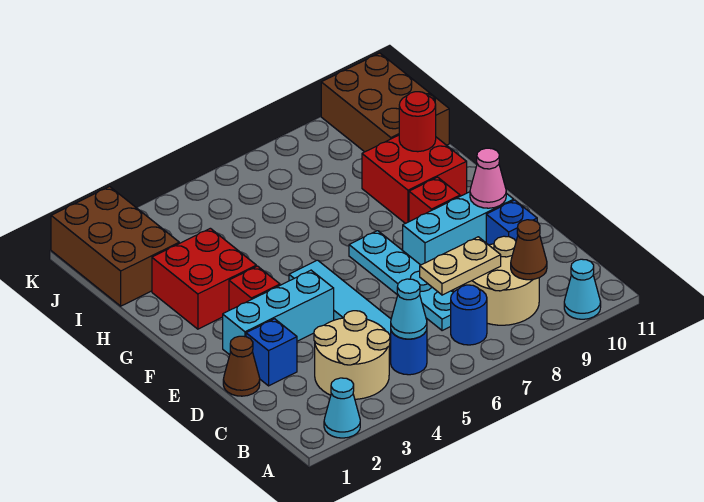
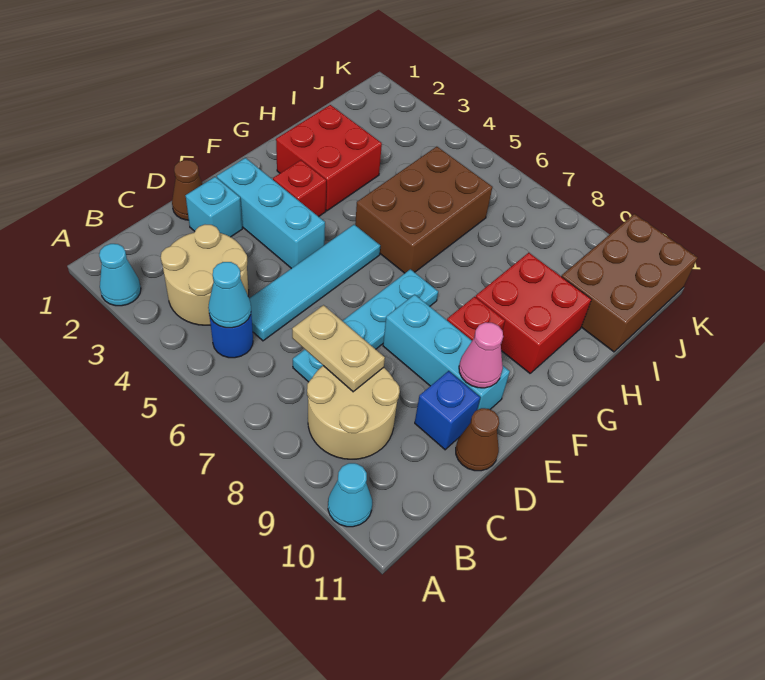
blue round brick B7 level 1 -> none
brown cone B9 level 2 -> brown cone D11 level 1
blue brick D2 level 1 -> cyan brick D2 level 1
red round brick H10 level 2 -> none
brown brick I1:K2 level 1 -> brown brick G5:I6 level 1

